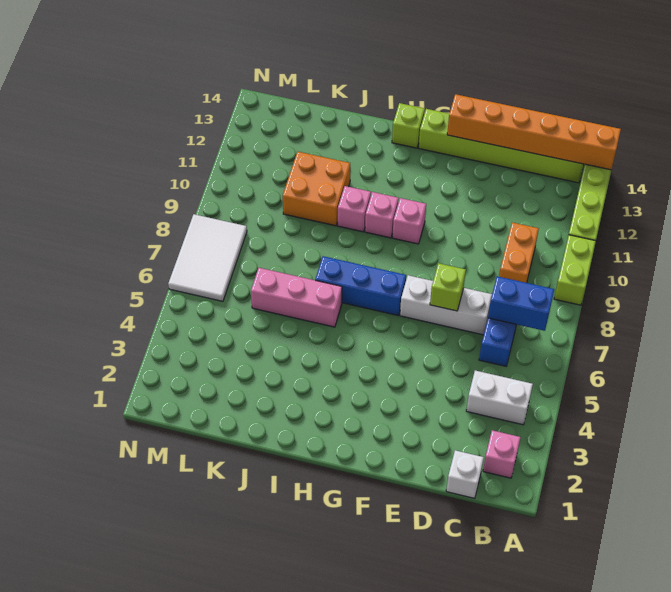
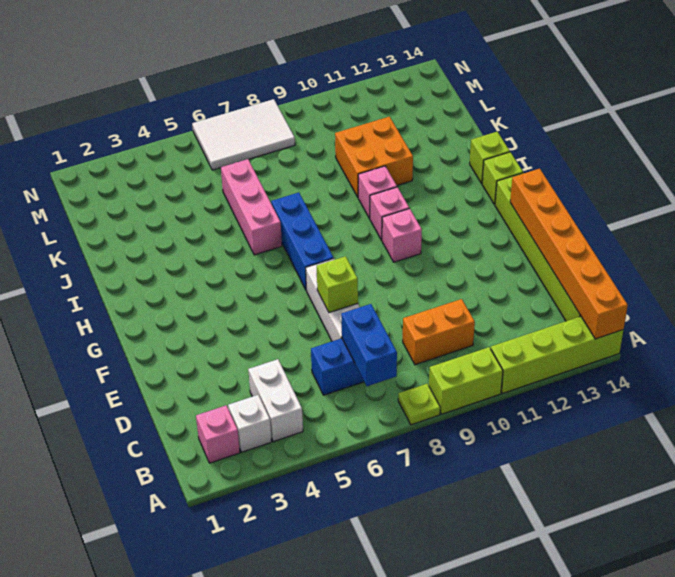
none -> lime plate A8 level 1
white brick C1 level 1 -> white brick B3 level 1
none -> lime brick I14 level 1

